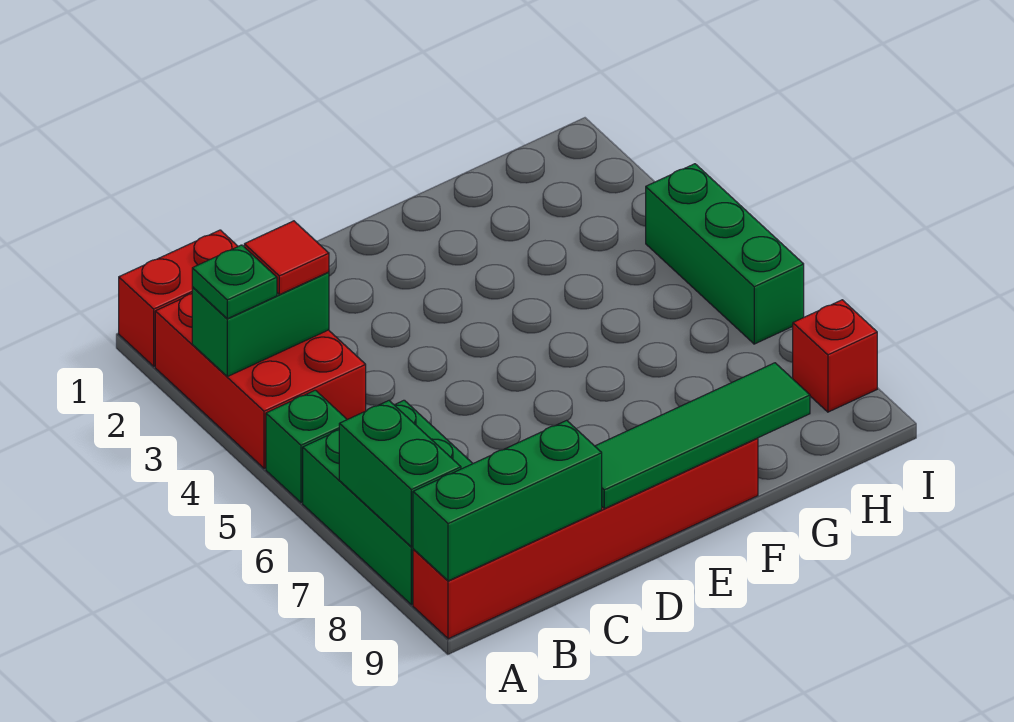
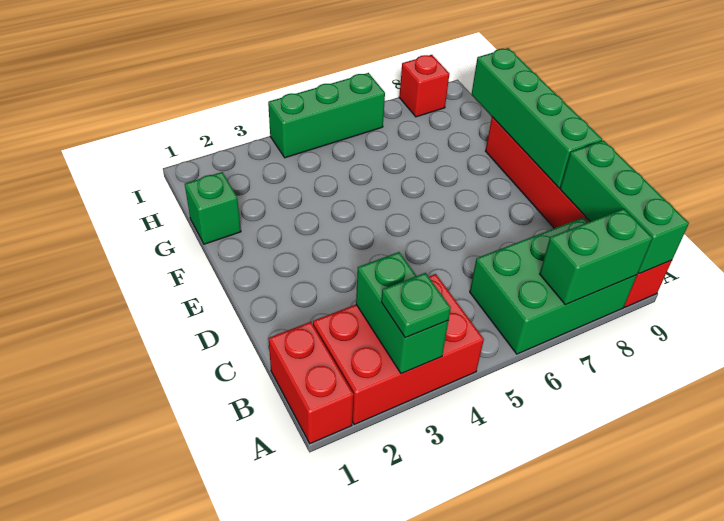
green brick A5 level 1 -> green brick G1 level 1
red tile B3 level 3 -> none
green tile D9:G9 level 2 -> green brick D9:G9 level 2

